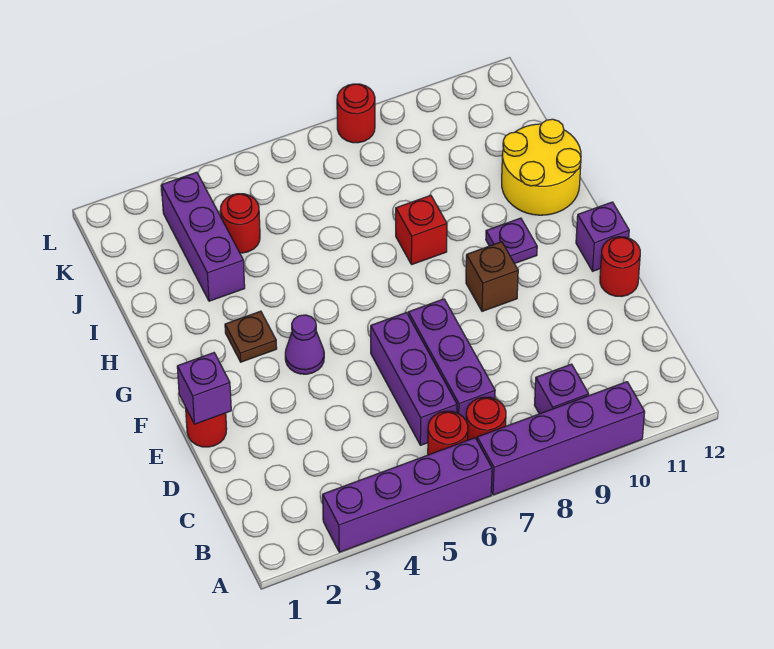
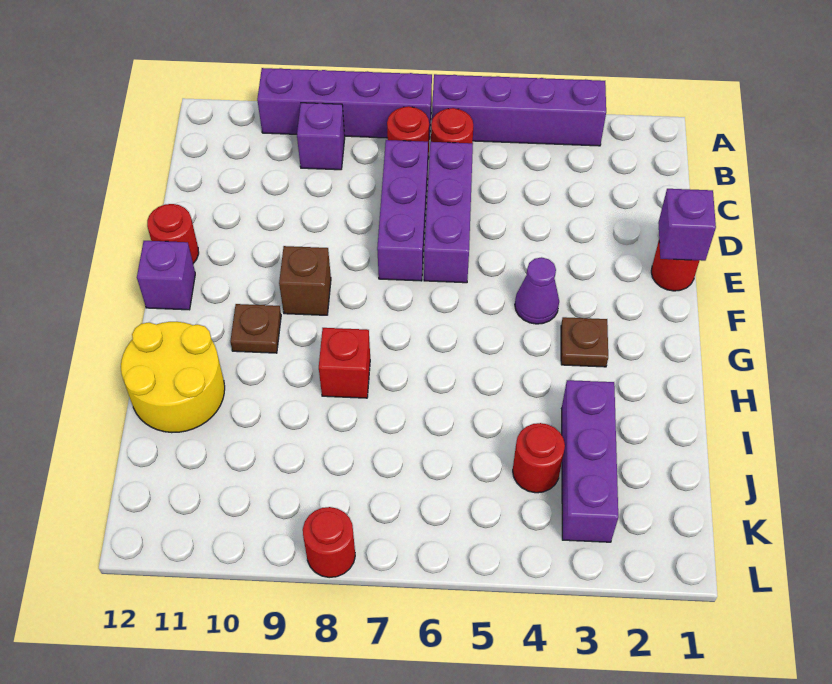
purple plate G10 level 1 -> brown plate G10 level 1

